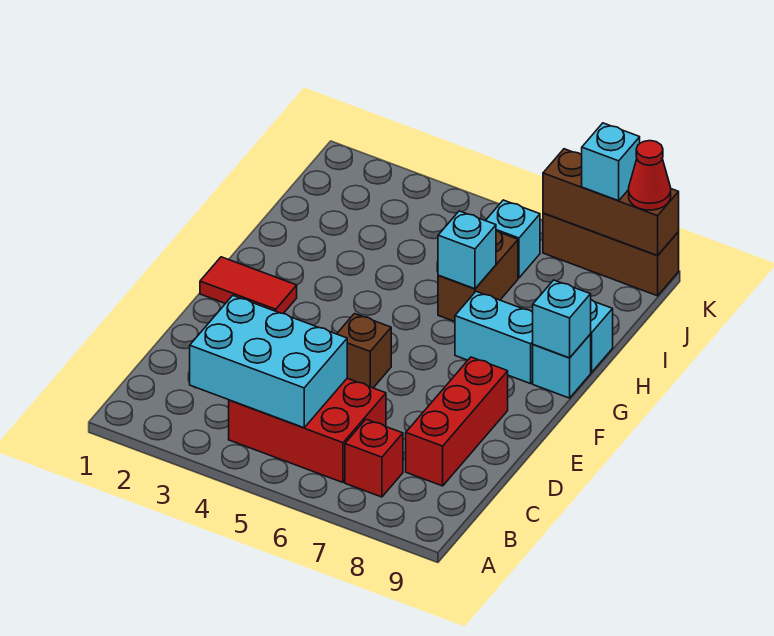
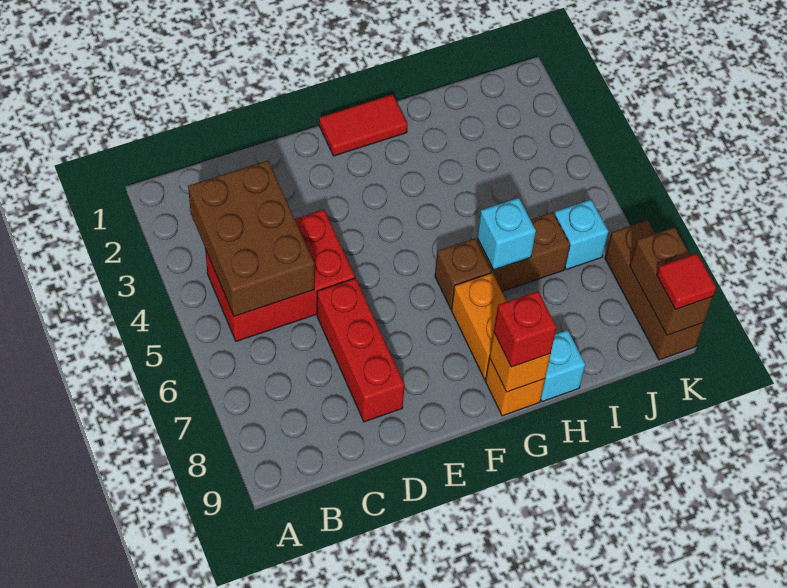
cyan brick B3:C5 level 2 -> brown brick B3:C5 level 2
red brick B4:C6 level 1 -> red brick B4:D5 level 1
red brick B7 level 1 -> red brick G9 level 3
red brick C8:E8 level 1 -> red brick D6:D8 level 1
brown brick E5 level 1 -> brown brick G6 level 1
red tile F1:F2 level 1 -> red tile F1:G1 level 1
cyan brick G7:G8 level 1 -> orange brick G7:G8 level 1
cyan brick G9 level 1 -> orange brick G9 level 1
cyan brick G9 level 2 -> orange brick G9 level 2
brown brick K7:K9 level 2 -> brown brick K8:K9 level 2
cyan brick K8 level 3 -> none
red cone K9 level 3 -> red tile K9 level 3

